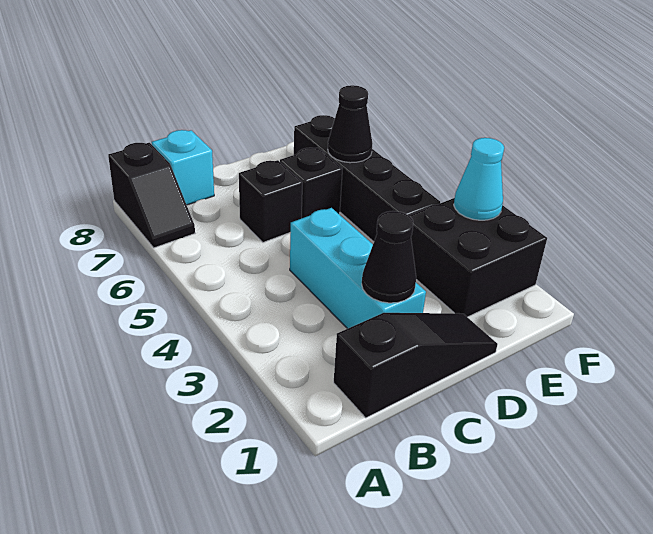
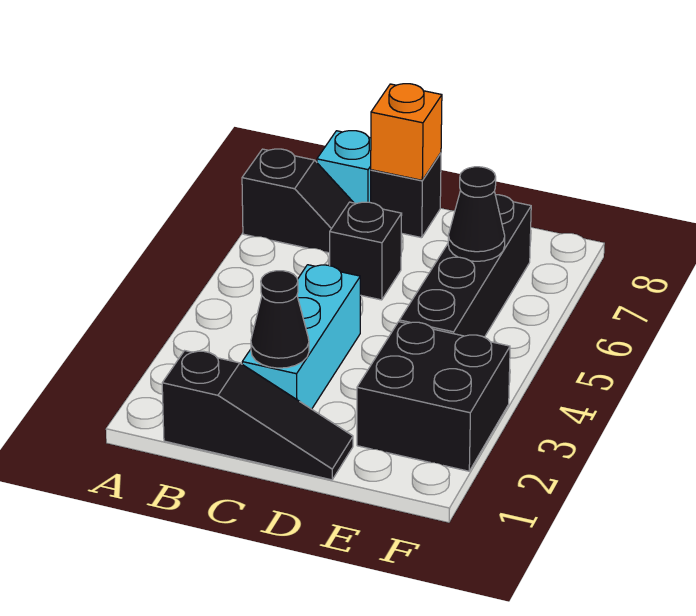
black slope A7:A8 level 1 top 8 -> black slope A7:B7 level 1 top A
none -> orange brick C8 level 2
black brick D6 level 1 -> black brick C8 level 1
cyan cone F3 level 2 -> none

